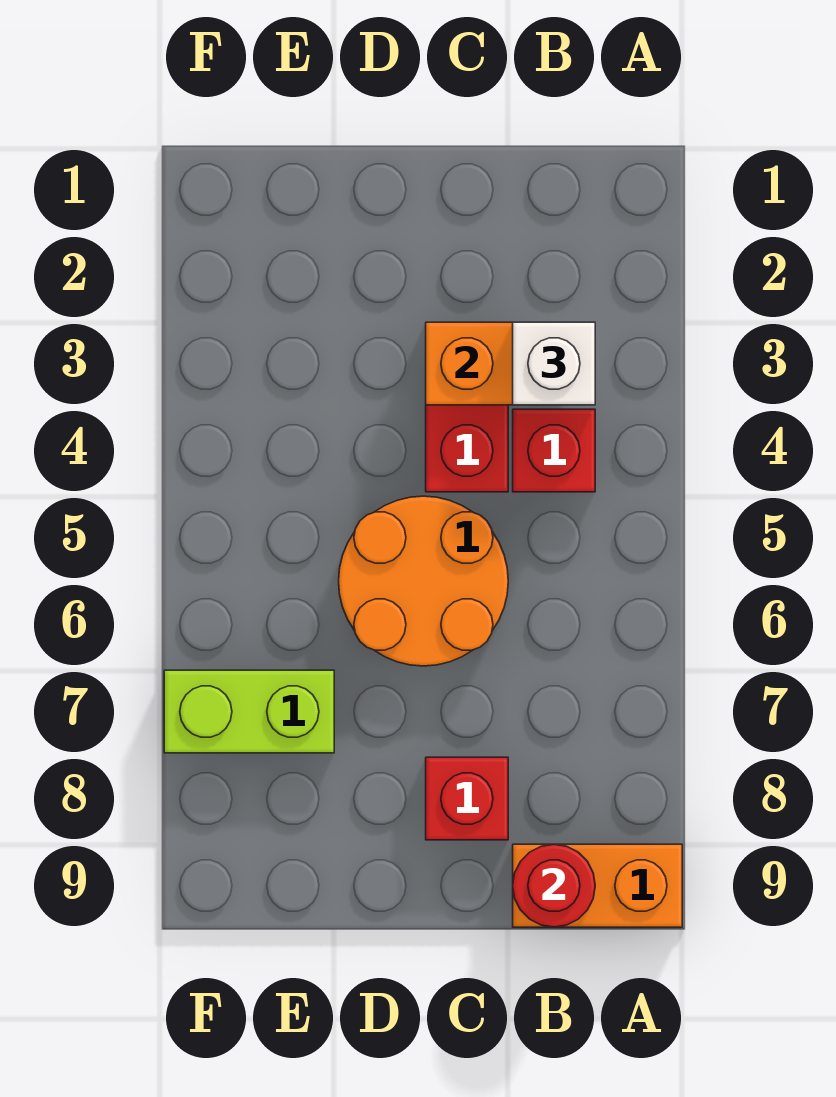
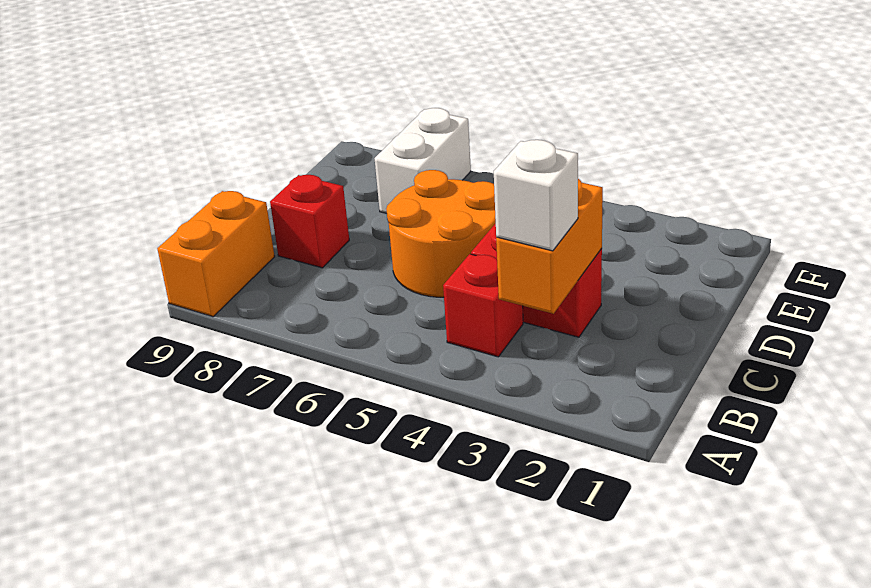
red round brick B9 level 2 -> none
lime brick E7:F7 level 1 -> white brick E7:F7 level 1

